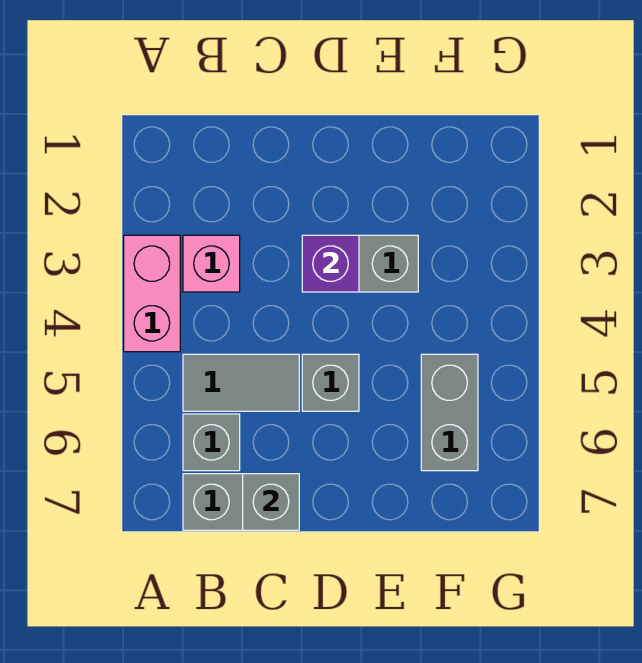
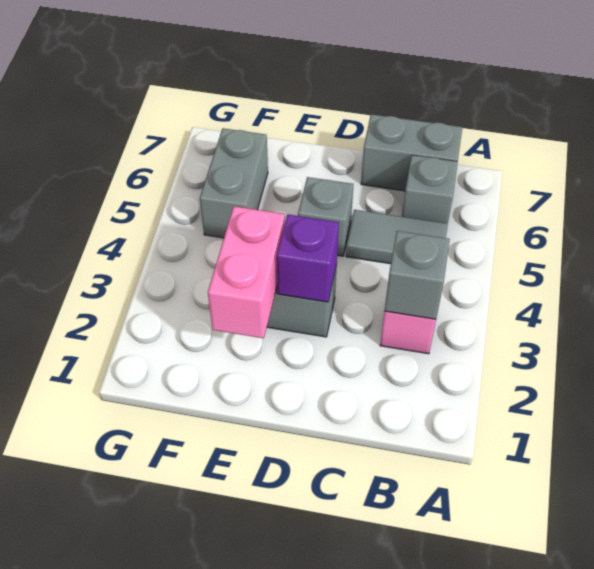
pink brick A3:A4 level 1 -> pink brick E2:E3 level 2
grey brick C7 level 2 -> grey brick B3 level 2

